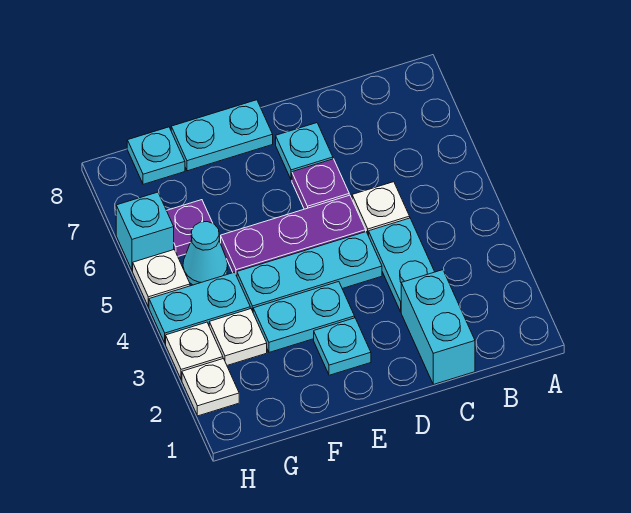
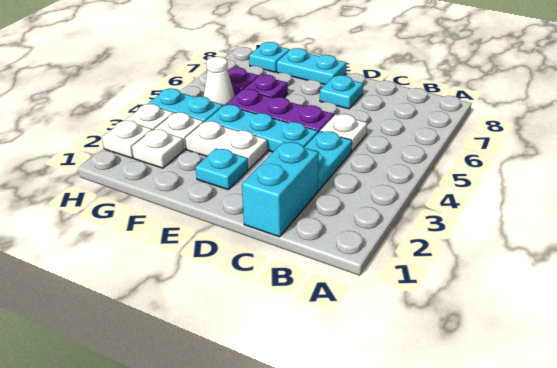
purple plate D6 level 1 -> purple plate F6 level 1
cyan plate E3:F3 level 1 -> white plate E3:F3 level 1
cyan cone G5 level 1 -> white cone G5 level 1
white plate H5 level 1 -> white plate G2 level 1
cyan brick H6 level 1 -> none

